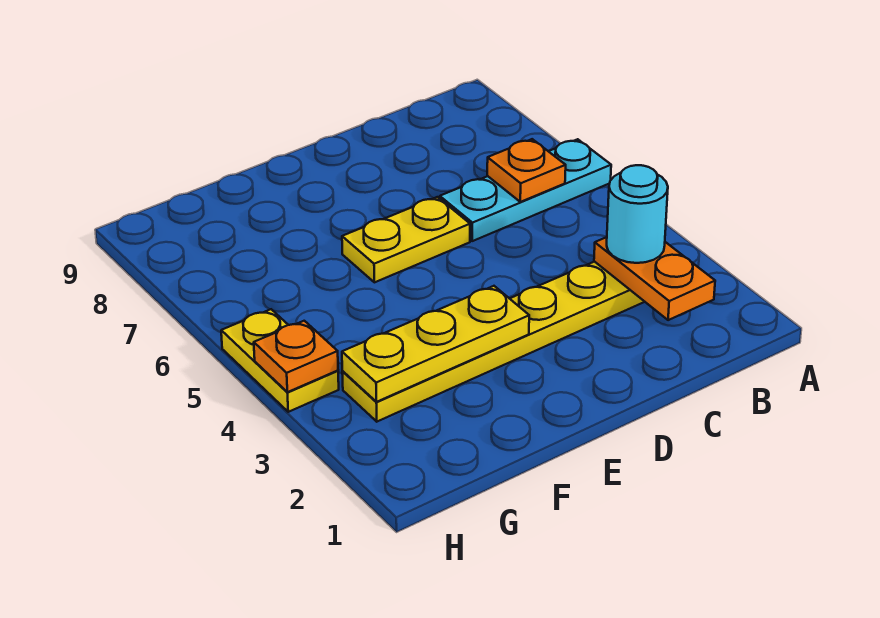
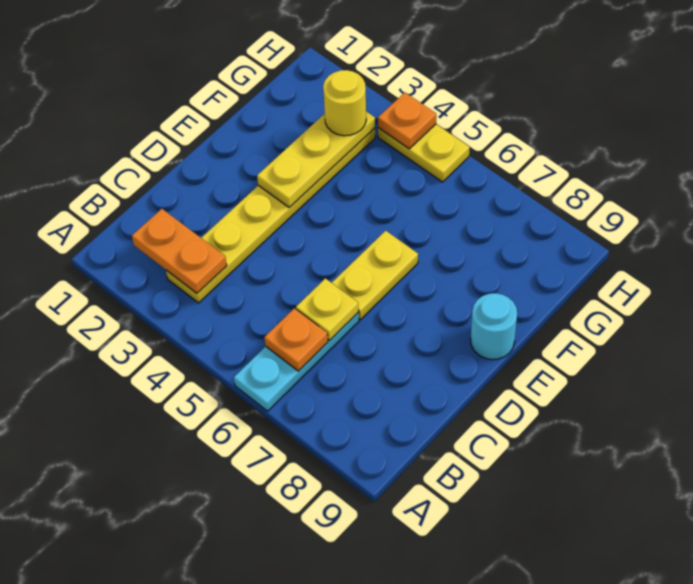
cyan round brick B3 level 3 -> cyan round brick E9 level 1
none -> yellow plate C6 level 2
none -> yellow round brick G3 level 3

